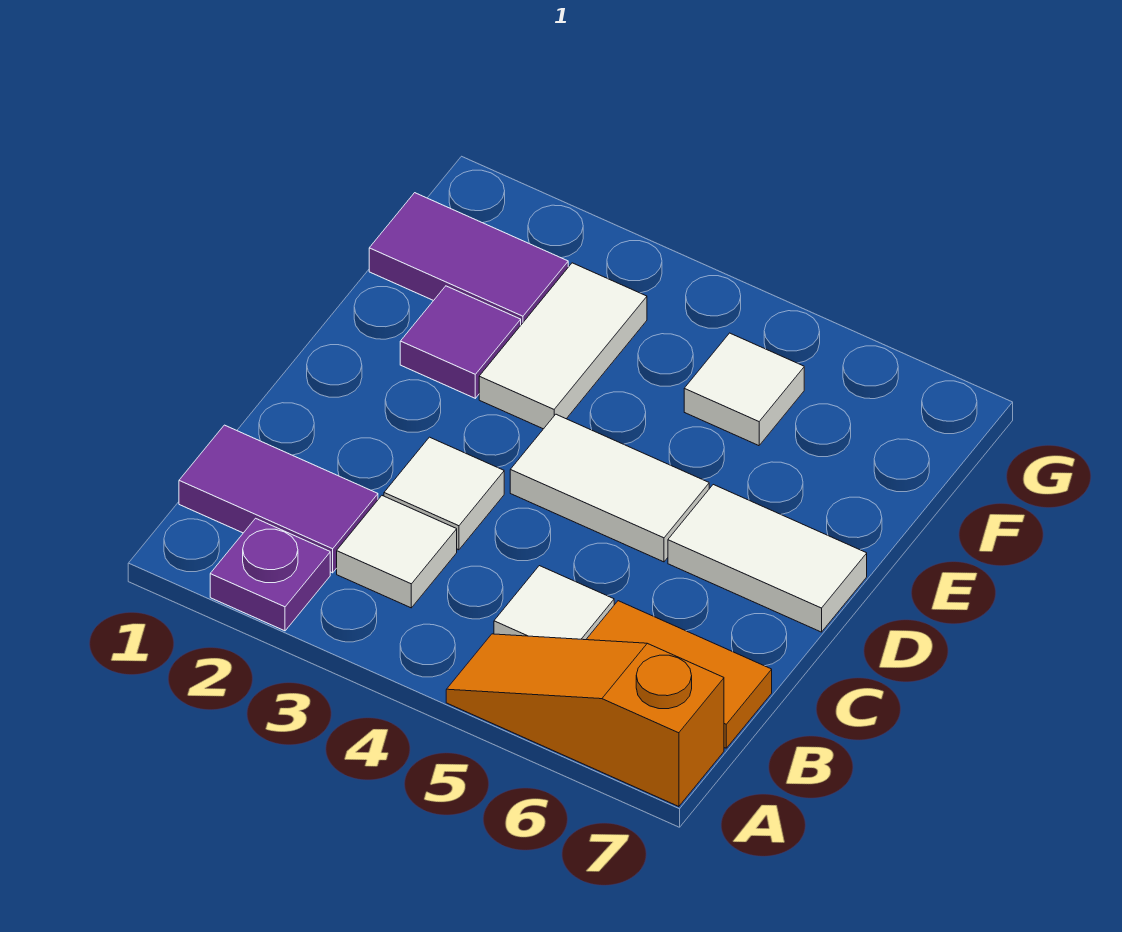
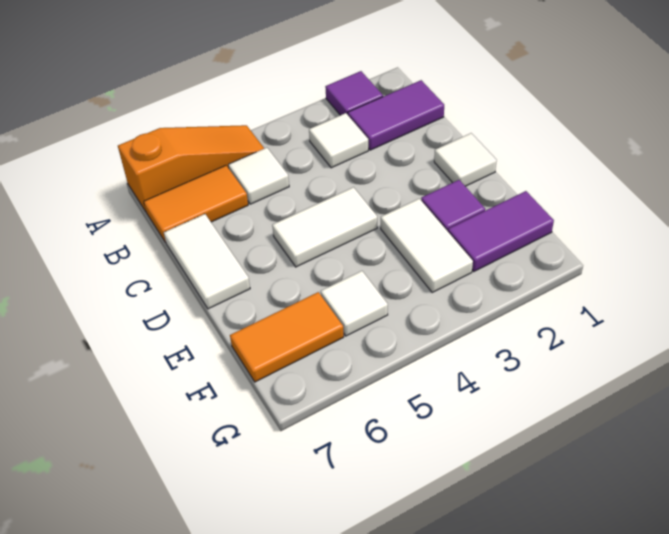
purple plate A2 level 1 -> purple tile A2 level 1
white tile C3 level 1 -> white tile D1 level 1
white tile D6:D7 level 1 -> white tile C7:D7 level 1
none -> orange tile F6:F7 level 1

